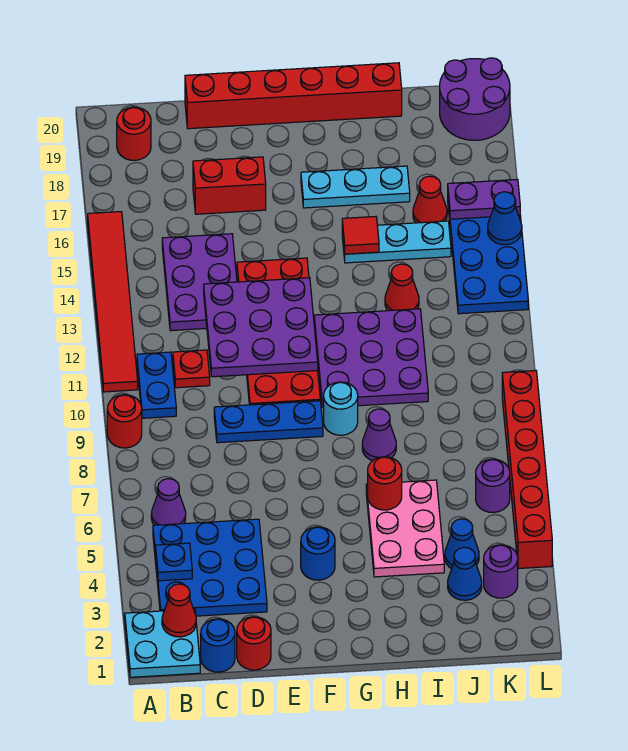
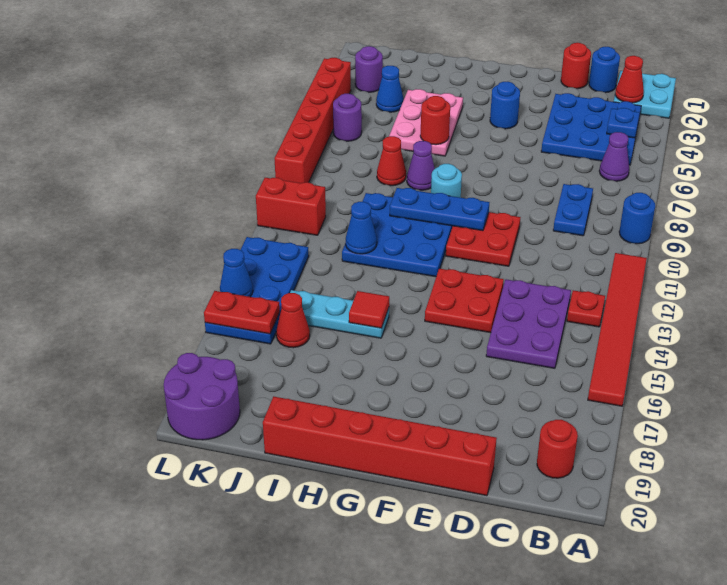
red round brick A9 level 1 -> blue round brick A9 level 1
blue plate B10:B11 level 1 -> blue plate C8:C9 level 1
red plate C11 level 1 -> red plate B13 level 1
blue plate D9:F9 level 1 -> blue plate F10:H10 level 2
purple plate D11:F13 level 2 -> none
red brick D17:E17 level 1 -> red brick K11:L11 level 1
purple plate G10:I12 level 1 -> blue plate G10:I12 level 1
cyan plate G17:I17 level 1 -> none
red cone I13 level 1 -> red cone I8 level 1
blue cone J3 level 1 -> blue cone I12 level 2
purple plate K16:L16 level 2 -> red plate K16:L16 level 2

